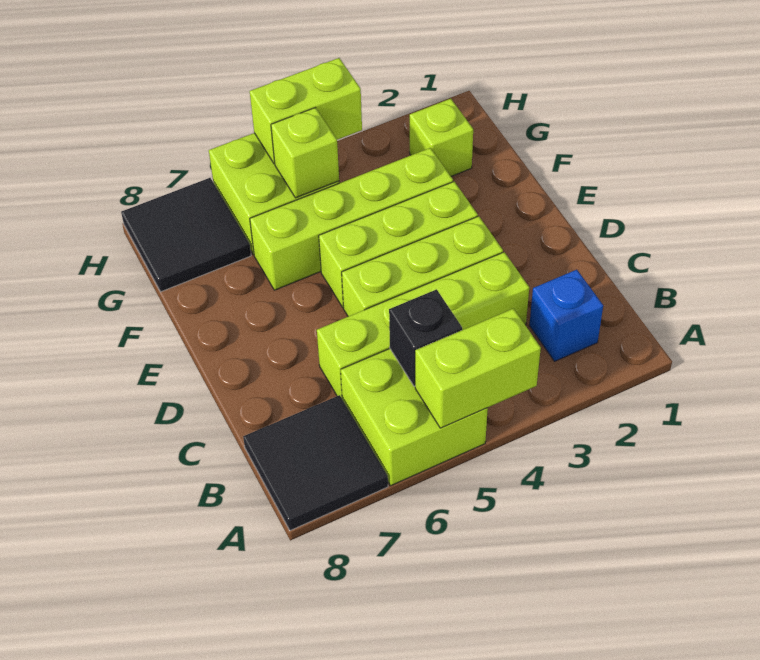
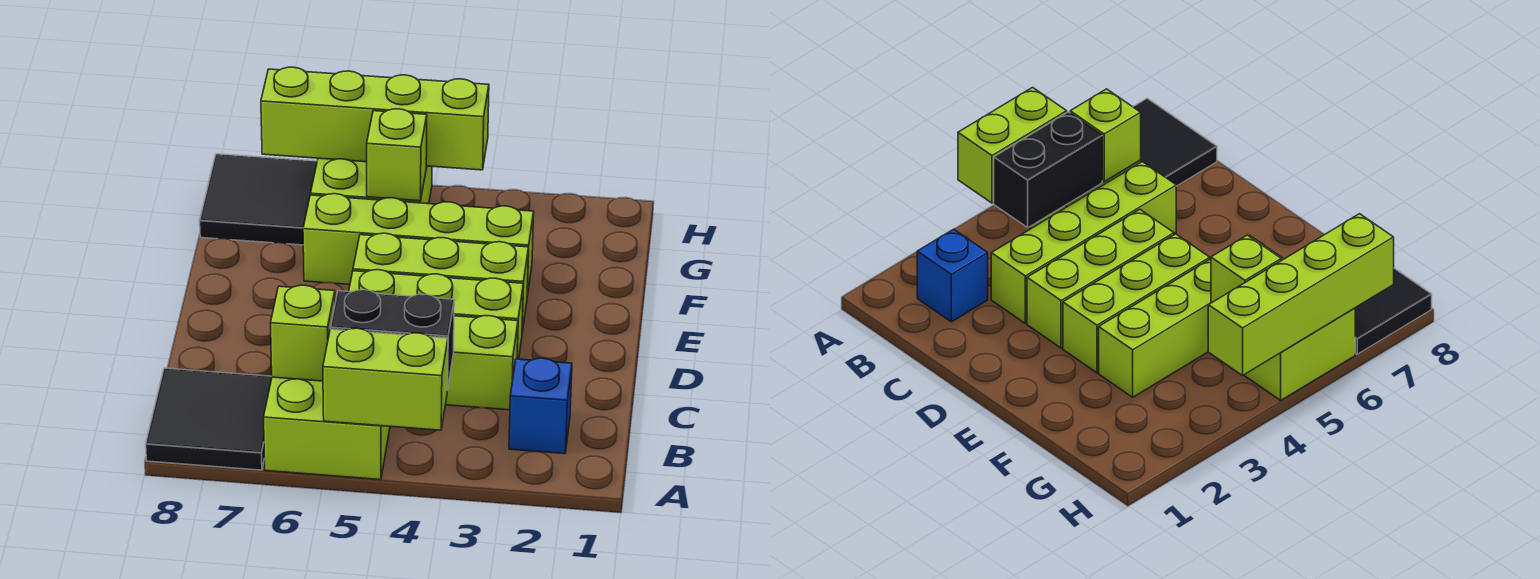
black brick B5 level 2 -> black brick B4:B5 level 2
lime brick G2 level 1 -> lime brick B6 level 2
lime brick H4:H5 level 2 -> lime brick H4:H7 level 2

